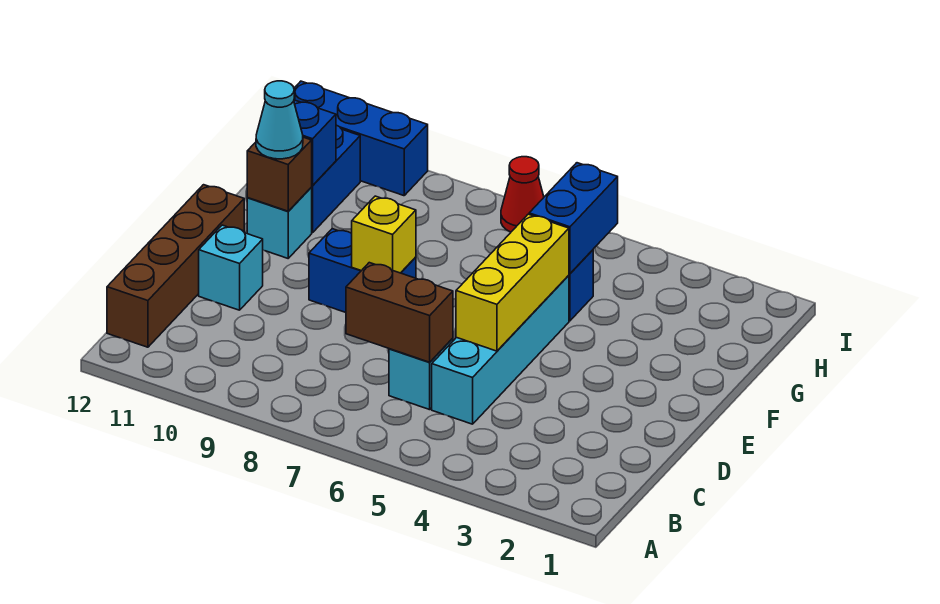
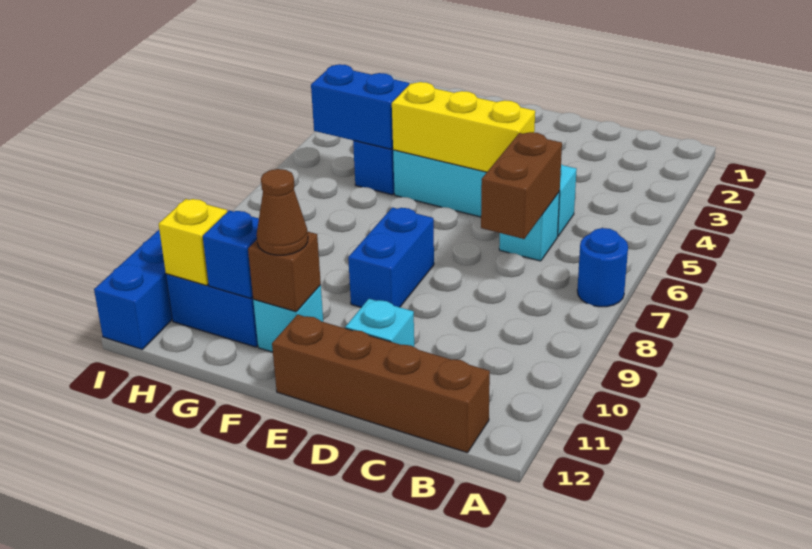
none -> blue round brick A7 level 1
yellow brick E8 level 2 -> yellow brick H11 level 2
cyan cone F11 level 3 -> brown cone F11 level 3
red cone I7 level 1 -> none

